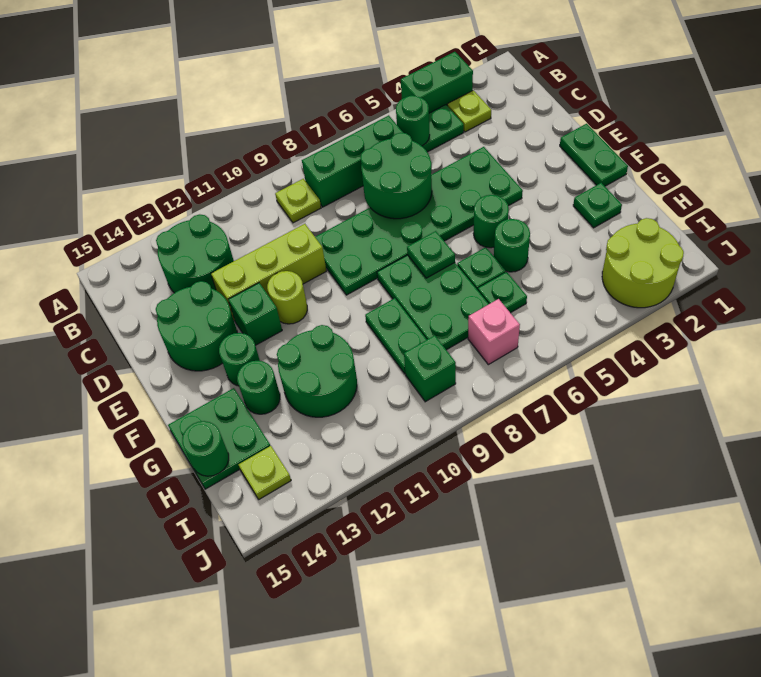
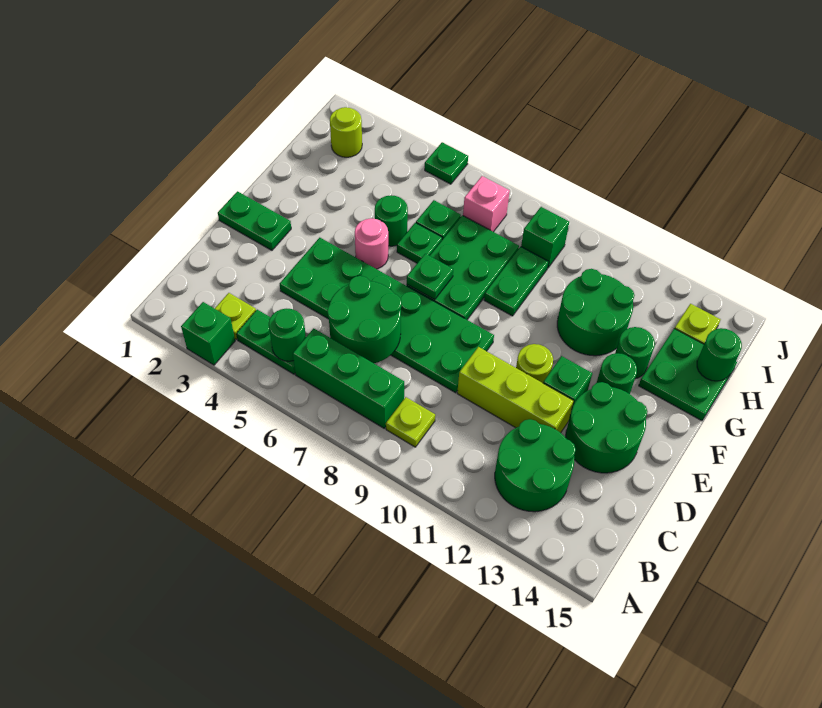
green brick A3:A4 level 1 -> green brick A3 level 1
green plate E1:F1 level 1 -> green plate E1:E2 level 1
green round brick F5 level 1 -> pink round brick F5 level 1
green plate G2 level 1 -> green plate J5 level 1
lime round brick I2:J3 level 1 -> lime round brick I2 level 1

